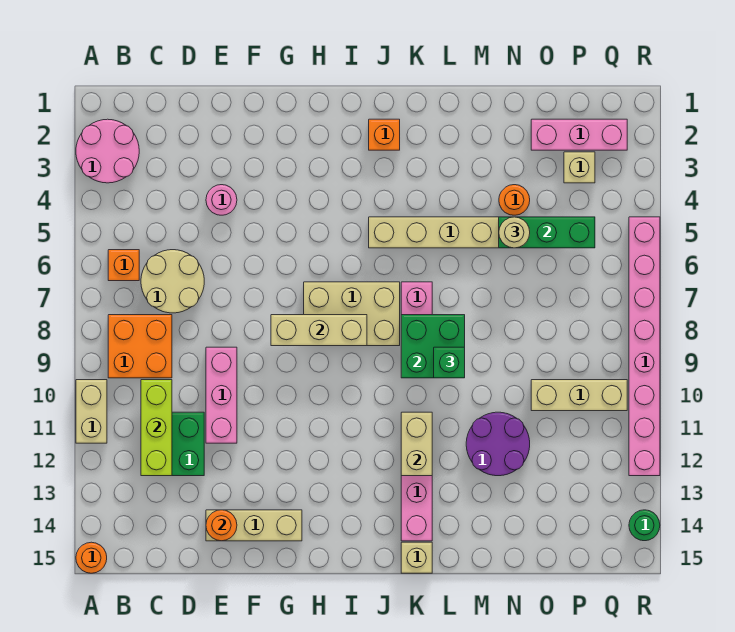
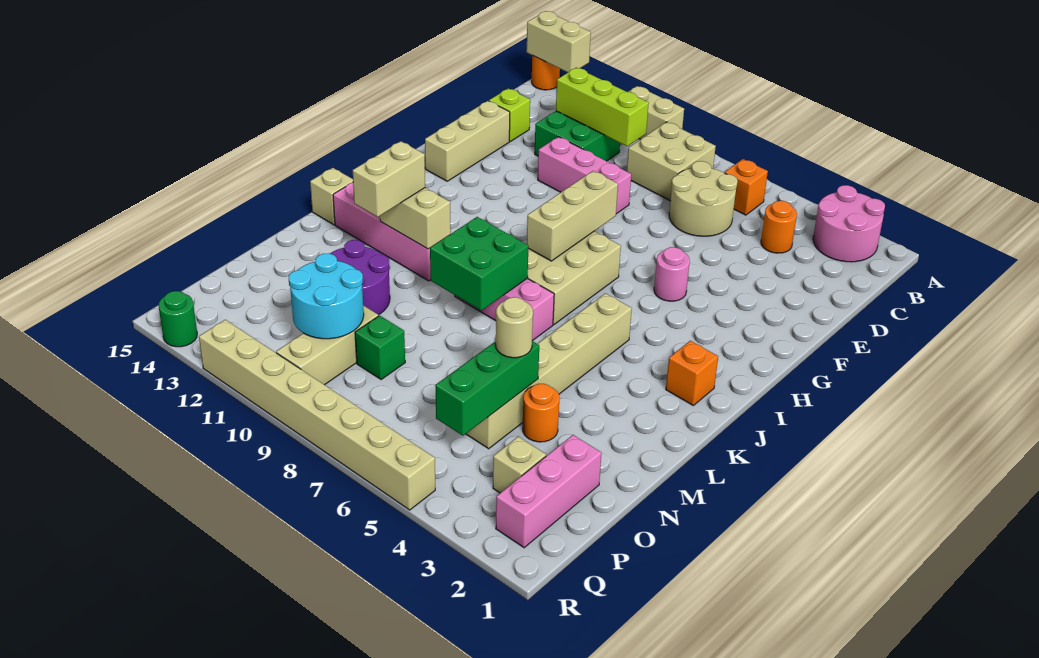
none -> tan brick A14:A15 level 2
orange brick B8:C9 level 1 -> tan brick B8:C9 level 1
none -> lime brick D14 level 1
pink round brick E4 level 1 -> pink round brick G5 level 1
orange round brick E14 level 2 -> orange round brick C4 level 1
none -> tan brick K12:L12 level 3
green brick L9 level 3 -> green brick O9 level 1
none -> cyan round brick O10:P11 level 2
pink brick R5:R12 level 1 -> tan brick R5:R12 level 1

